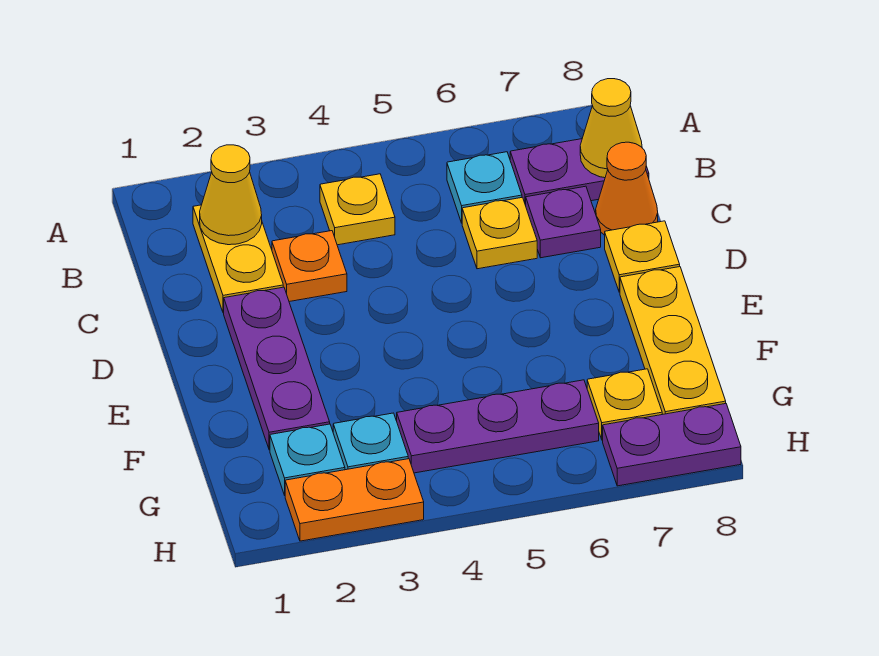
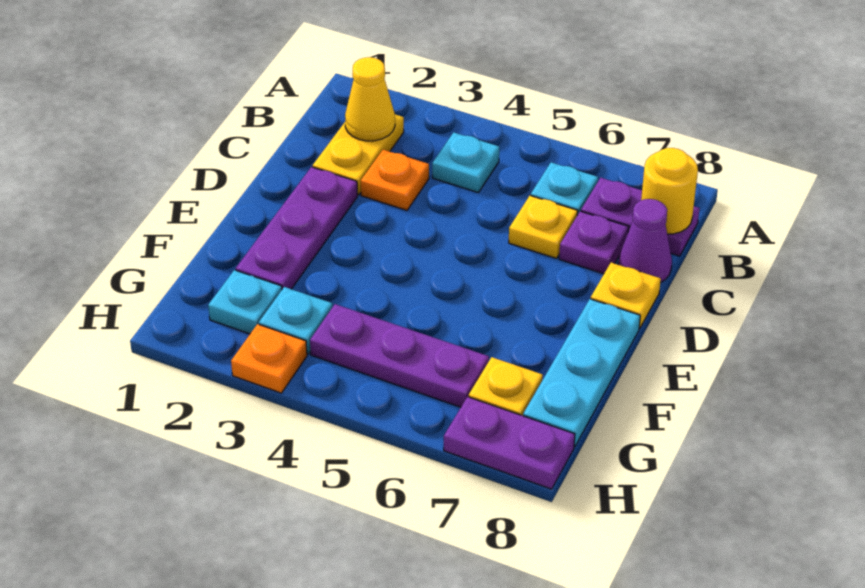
yellow plate B4 level 1 -> cyan plate B4 level 1
yellow cone B8 level 2 -> yellow round brick B8 level 2
orange cone C8 level 1 -> purple cone C8 level 1
yellow plate E8:G8 level 1 -> cyan plate E8:G8 level 1
orange plate H2:H3 level 1 -> orange plate H3 level 1

